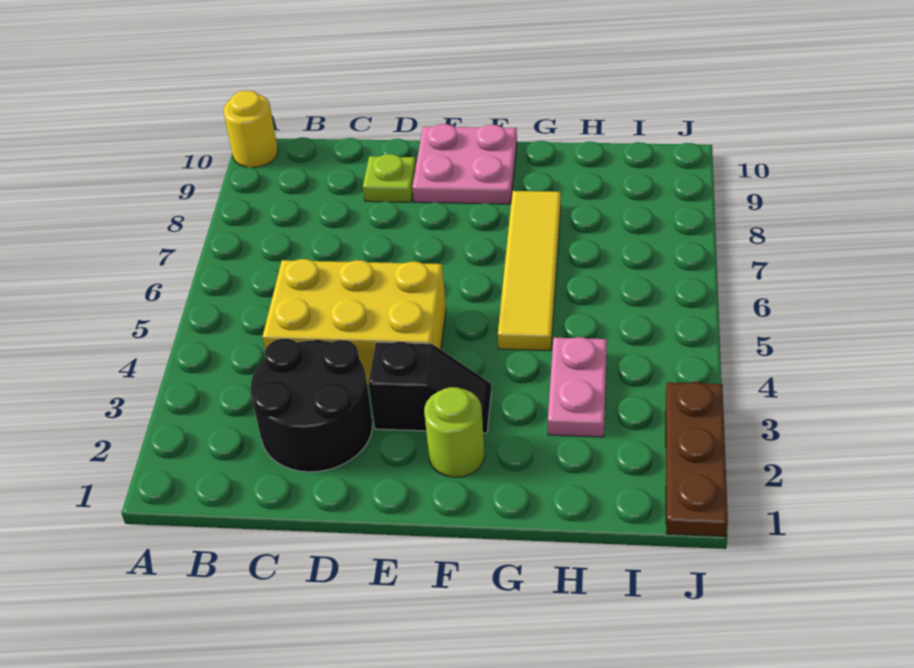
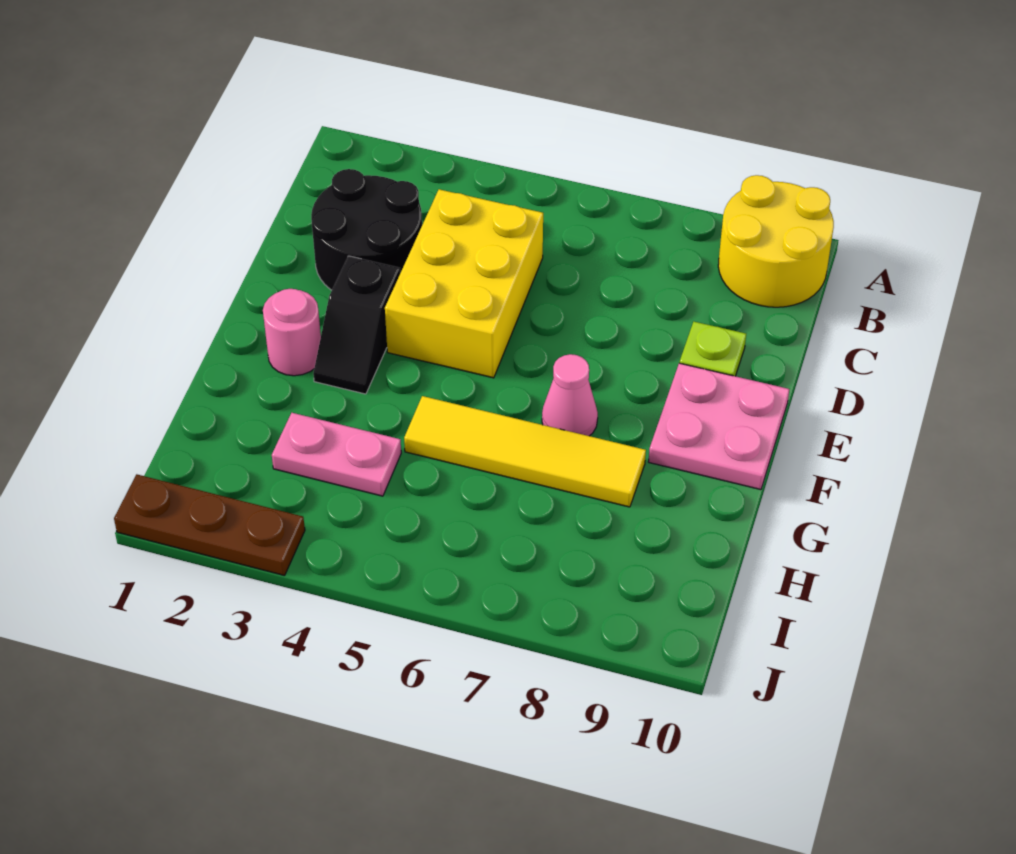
yellow round brick A10 level 1 -> yellow round brick A9:B10 level 1
lime round brick F2 level 1 -> pink round brick F2 level 1
none -> pink cone F7 level 1

